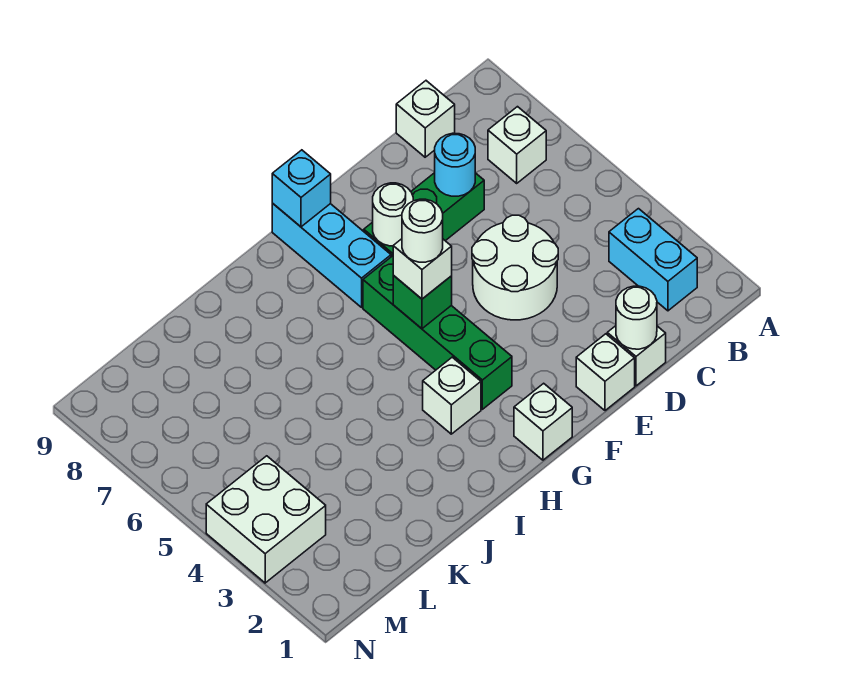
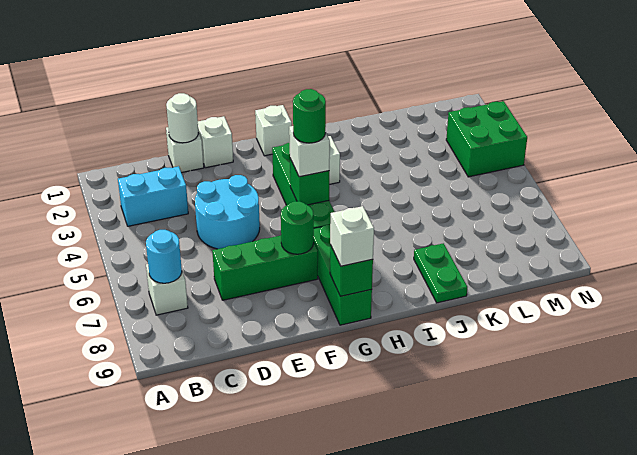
cyan brick B2:B3 level 1 -> cyan brick B3:C3 level 1
white brick C9 level 1 -> white brick G9 level 3
white round brick D4:E5 level 1 -> cyan round brick D4:E5 level 1
cyan round brick D7 level 2 -> cyan round brick B7 level 2
white round brick F7 level 2 -> green round brick F7 level 2
white round brick G5 level 4 -> green round brick G5 level 4
cyan brick G7:G9 level 1 -> green brick G7:G9 level 1
cyan brick G9 level 2 -> green brick G9 level 2
none -> green plate J8:J9 level 1
white brick M3:N4 level 1 -> green brick M3:N4 level 1

